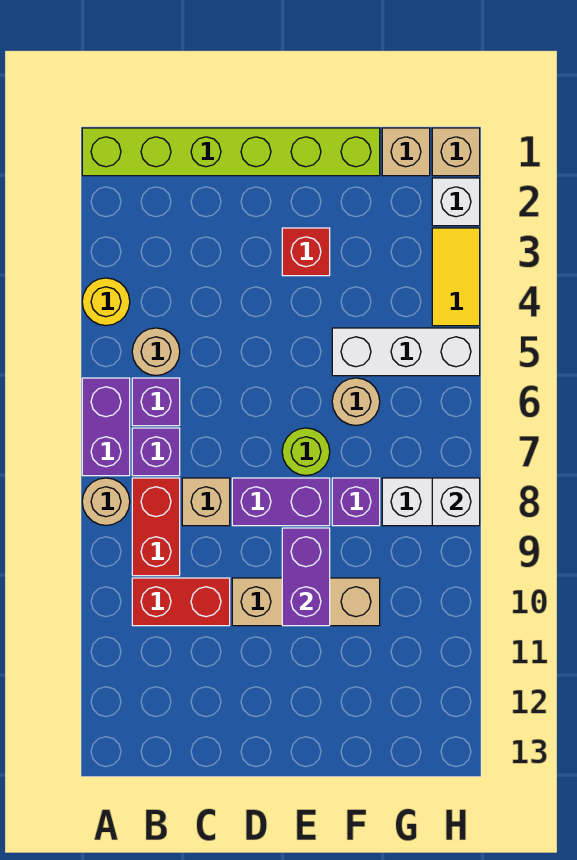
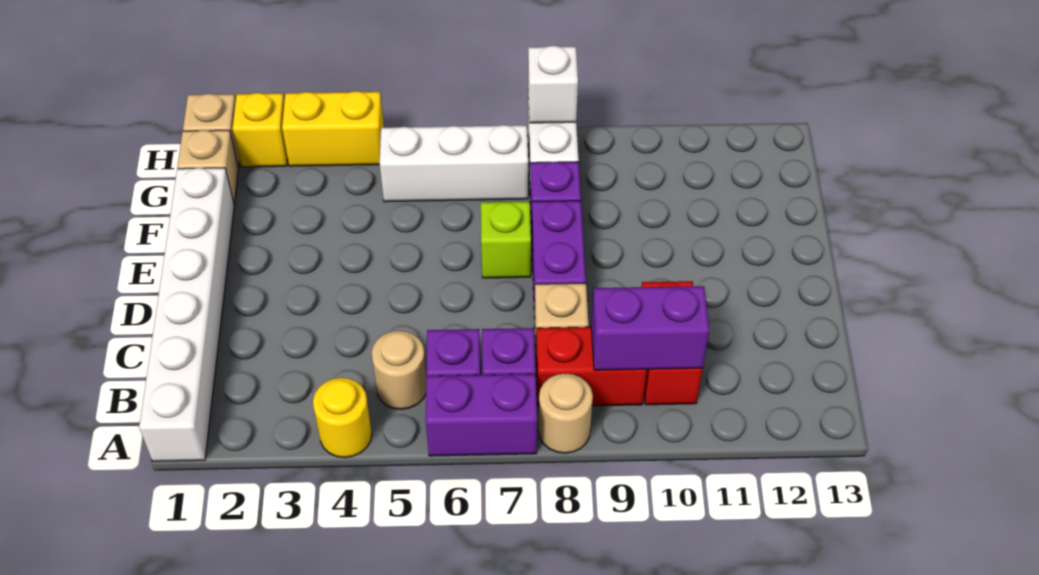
lime brick A1:F1 level 1 -> white brick A1:F1 level 1
tan brick D10:F10 level 1 -> none
red brick E3 level 1 -> none
lime round brick E7 level 1 -> lime brick E7 level 1
purple brick E9:E10 level 2 -> purple brick B9:B10 level 2
white brick F5:H5 level 1 -> white brick G5:G7 level 1
tan round brick F6 level 1 -> none
white brick H2 level 1 -> yellow brick H2 level 1
yellow tile H3:H4 level 1 -> yellow brick H3:H4 level 1

